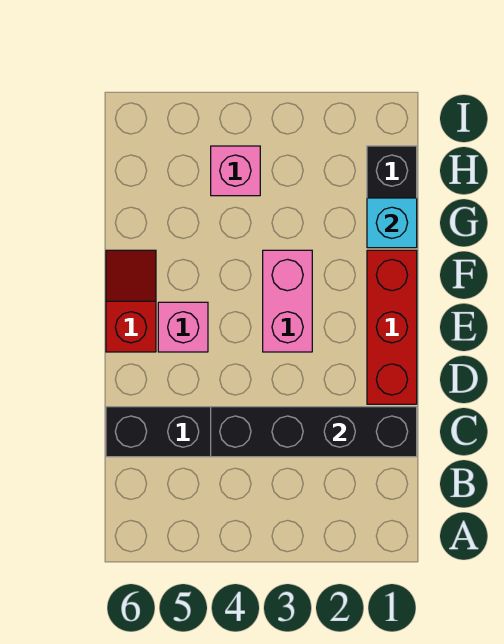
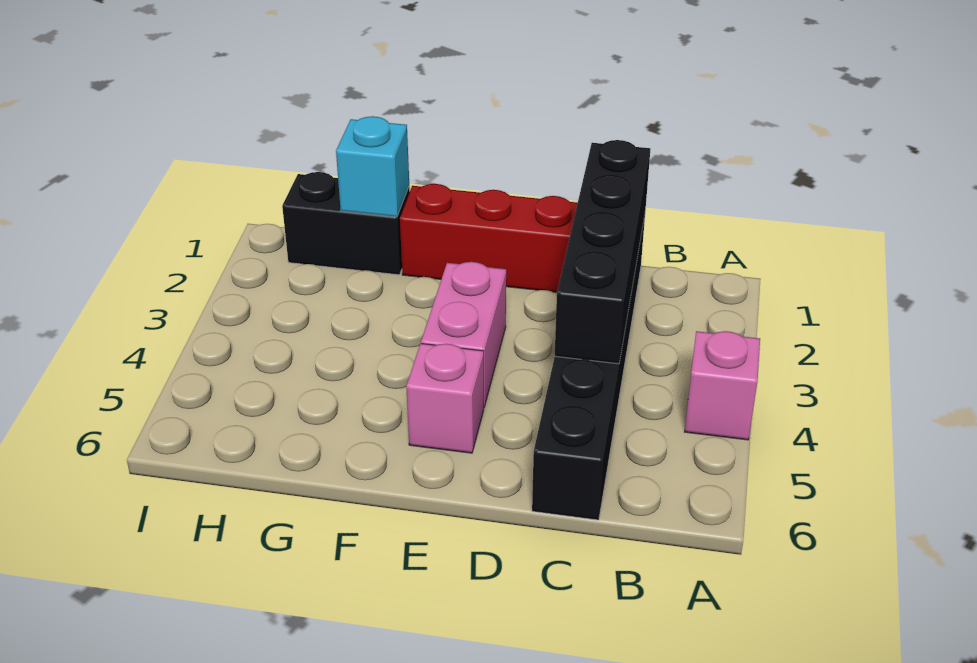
pink brick E3:F3 level 1 -> pink brick E3:E4 level 1
red slope E6:F6 level 1 top E -> none
pink brick H4 level 1 -> pink brick A4 level 1

